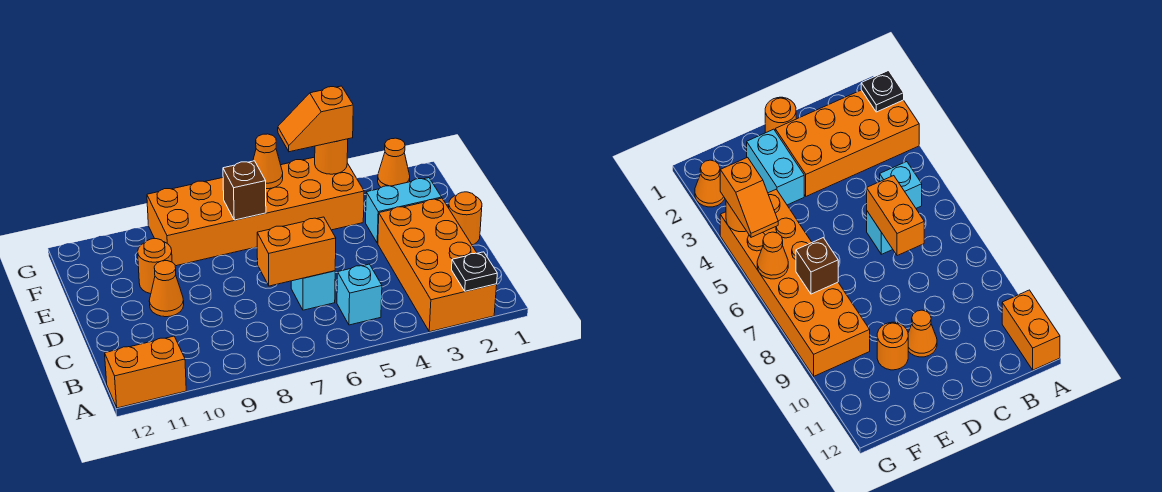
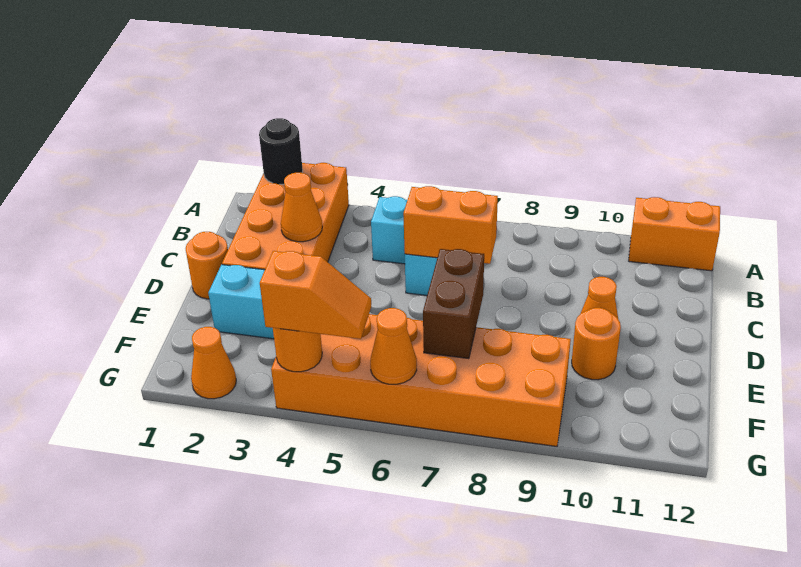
black plate A2 level 2 -> black round brick A2 level 2
none -> orange cone C3 level 2
brown brick F7 level 2 -> brown brick E7:F7 level 2

